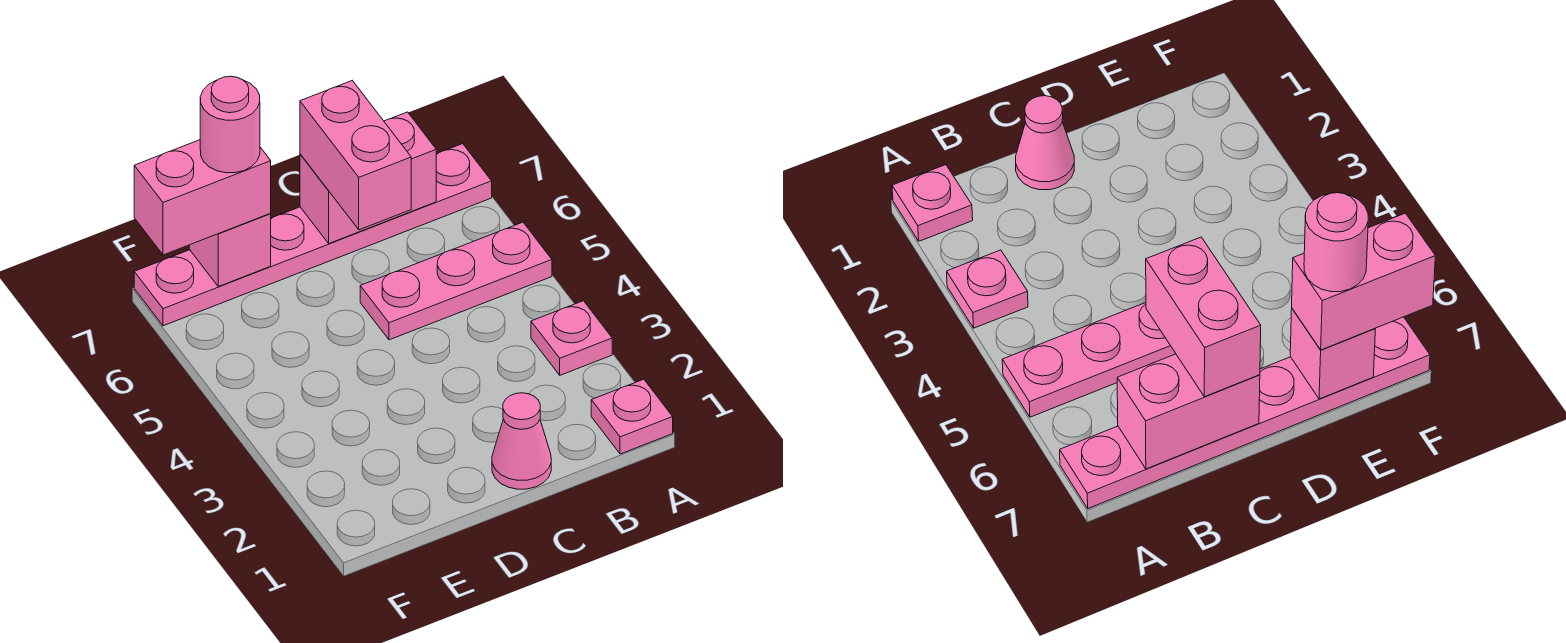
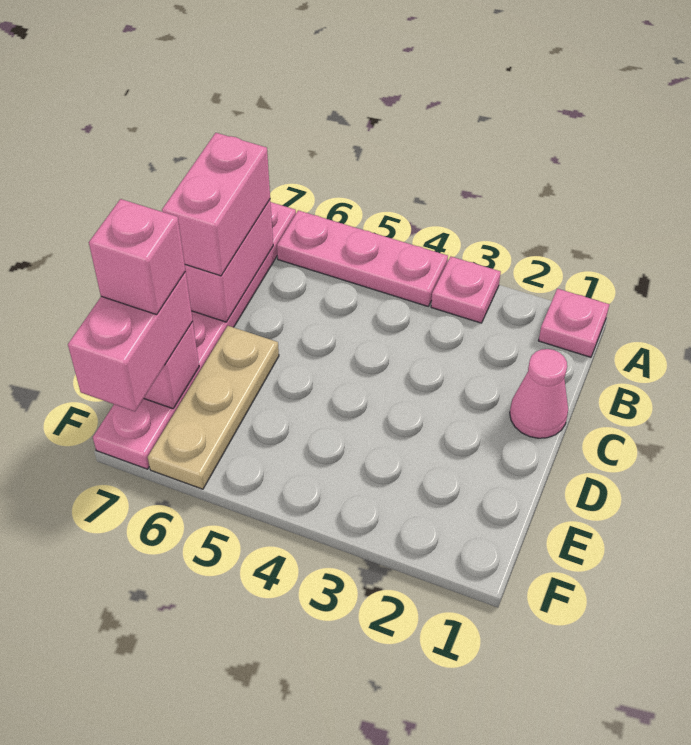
pink plate A5:C5 level 1 -> pink plate A4:A6 level 1
pink brick C6:C7 level 3 -> pink brick B7:C7 level 3
none -> tan plate D6:F6 level 1
pink round brick E7 level 4 -> pink brick E7 level 4

